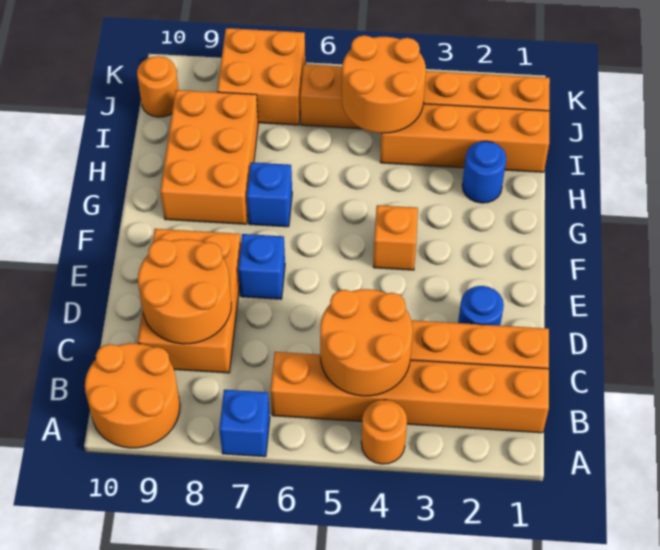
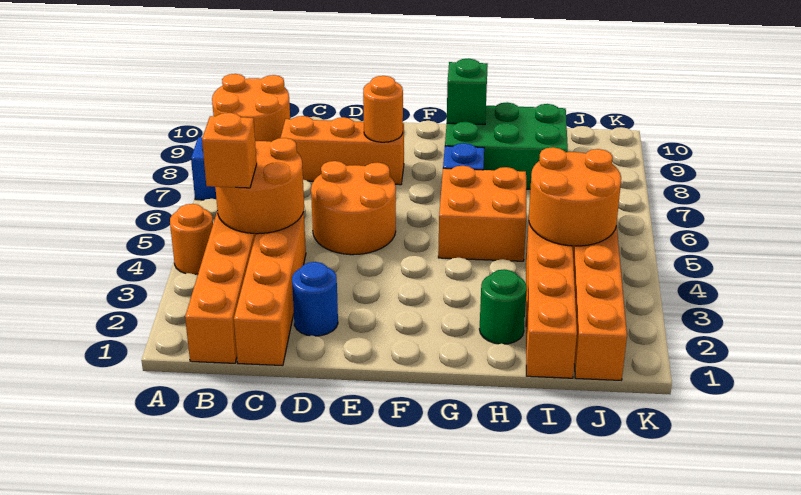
orange brick C8:E9 level 1 -> orange brick C8:E8 level 1
orange round brick C8:D9 level 2 -> orange round brick D5:E6 level 1
blue brick E7 level 1 -> none
orange brick F4 level 1 -> orange brick B4 level 3
orange brick G8:I9 level 1 -> green brick G8:I9 level 1
none -> green brick G9 level 2
blue round brick H2 level 1 -> green round brick H2 level 1
orange brick J7:K8 level 1 -> orange brick G5:H6 level 1
orange round brick J10 level 1 -> orange round brick E8 level 2

